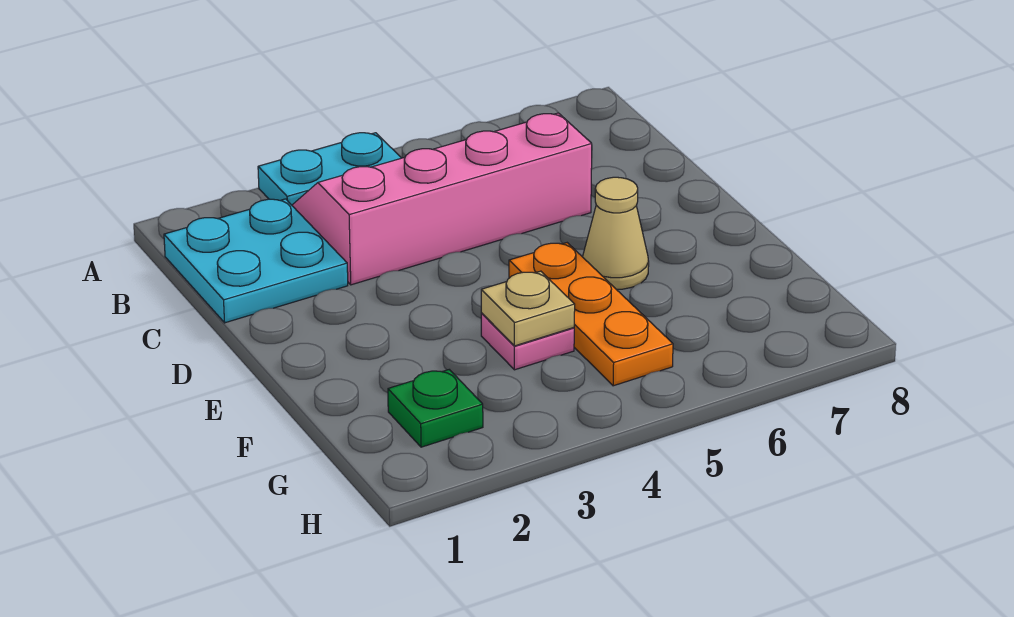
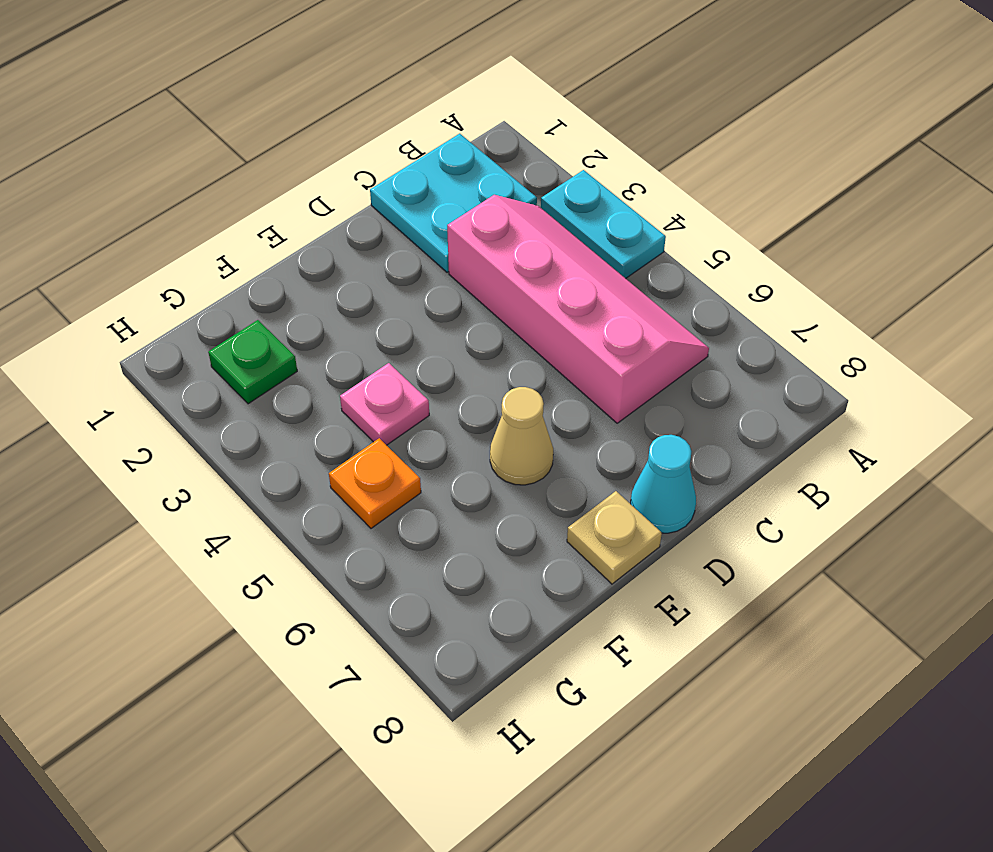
none -> cyan cone D8 level 1
orange plate E5:G5 level 1 -> orange plate G5 level 1
tan plate F4 level 2 -> tan plate E8 level 1

